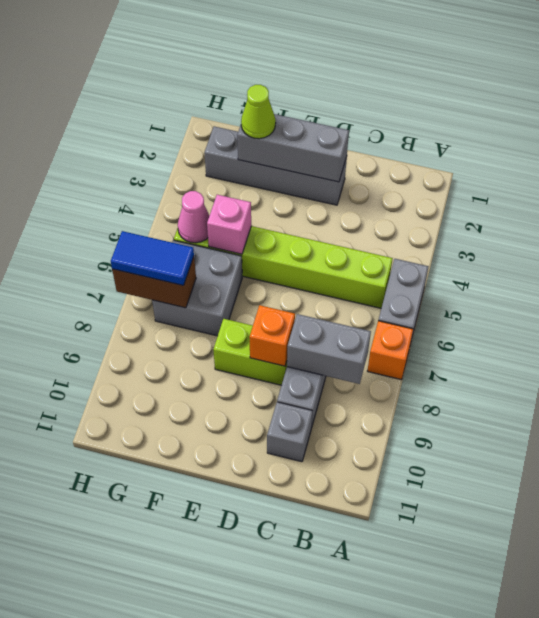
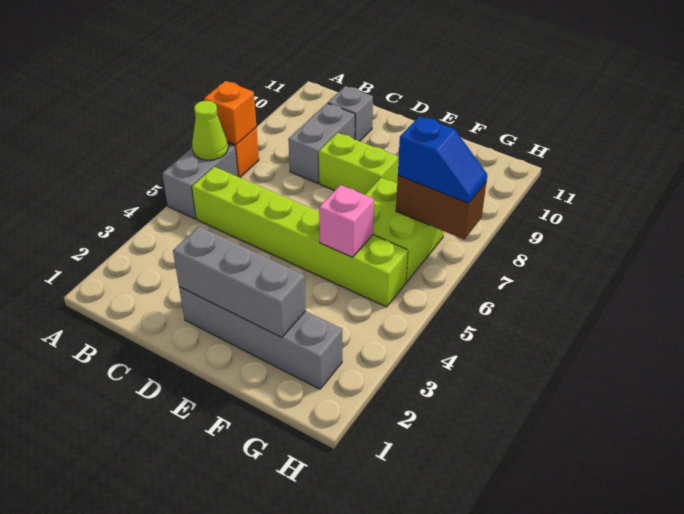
grey brick B8:C8 level 2 -> none
orange brick D8 level 2 -> orange brick A7 level 2
lime cone F2 level 3 -> lime cone A6 level 2
grey brick F6:G7 level 1 -> lime brick F6:G7 level 1
pink cone G5 level 2 -> none
blue tile G7:H7 level 3 -> blue slope G7:H7 level 3 top G

